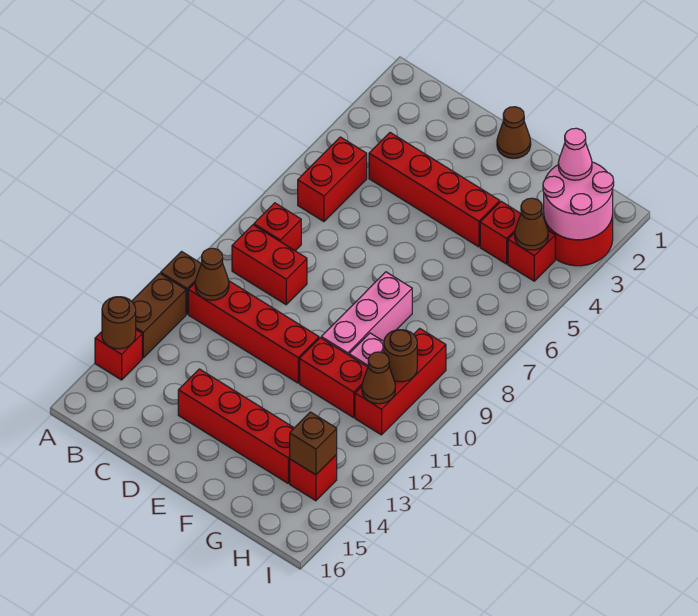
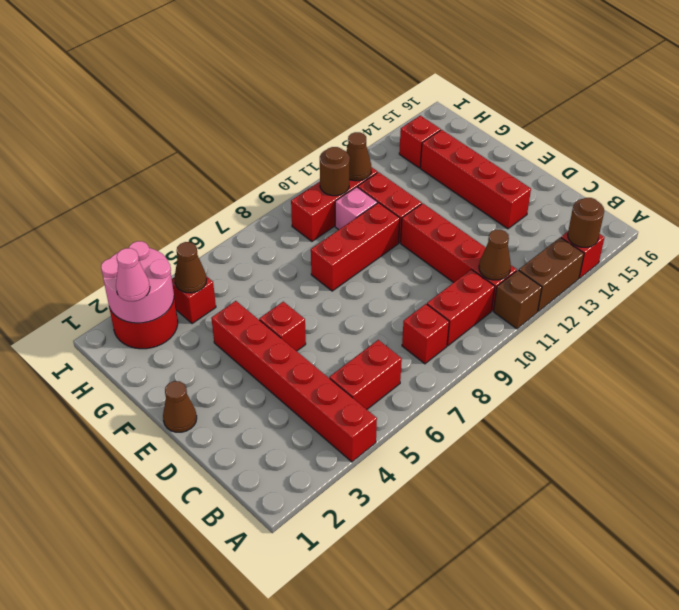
red brick B9:C9 level 1 -> red brick B9:B10 level 1
red brick C4:F4 level 1 -> red brick A4:F4 level 1
pink brick F8:F10 level 1 -> red brick F8:F10 level 1
red brick G4 level 1 -> red brick E5 level 1
brown brick H14 level 2 -> none

